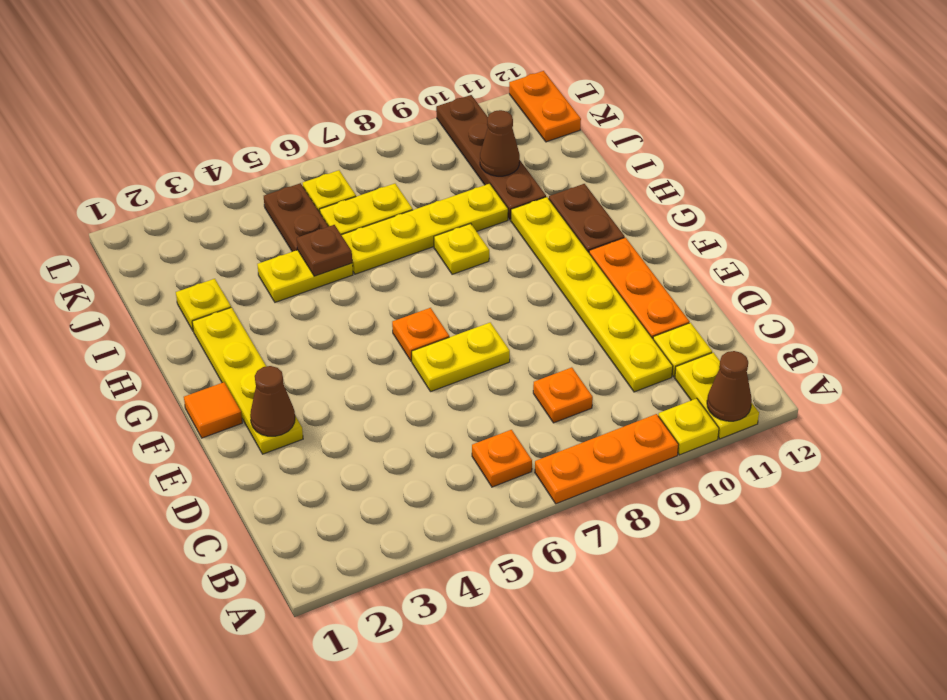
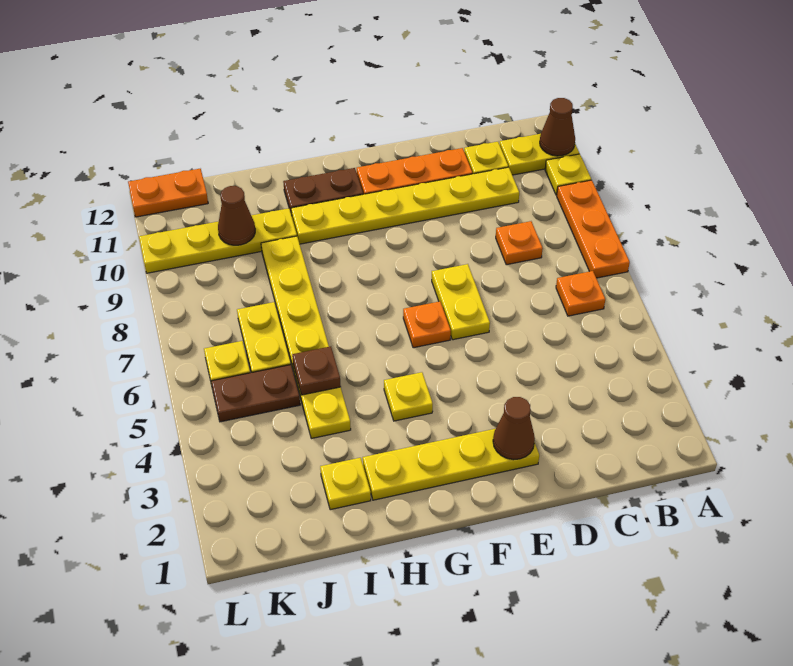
orange tile F1 level 1 -> none
yellow plate H8 level 1 -> yellow plate G4 level 1
brown plate I10:L10 level 1 -> yellow plate I10:L10 level 1

